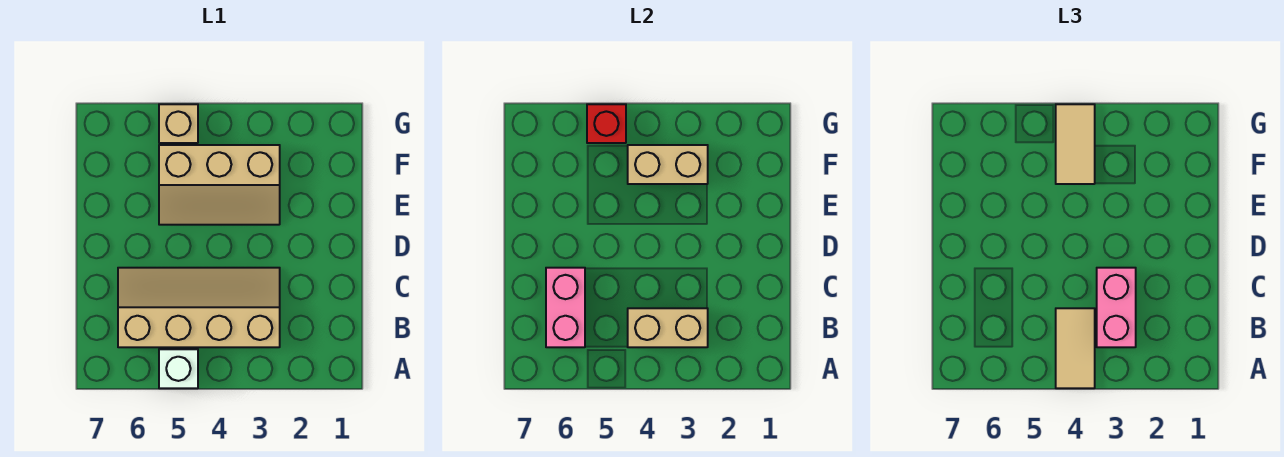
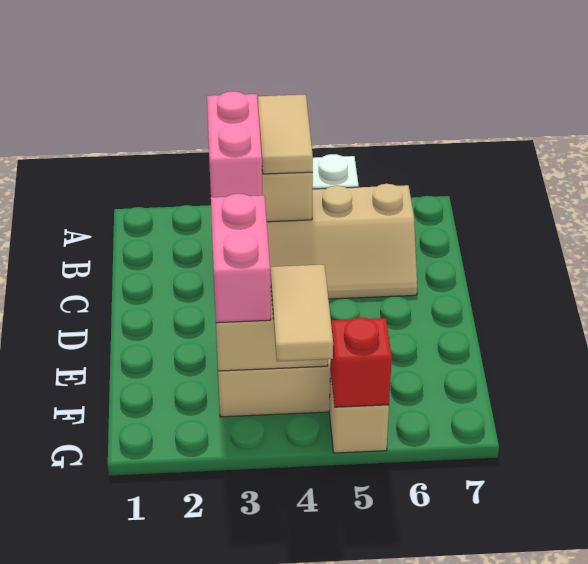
pink brick B6:C6 level 2 -> pink brick E3:F3 level 3

